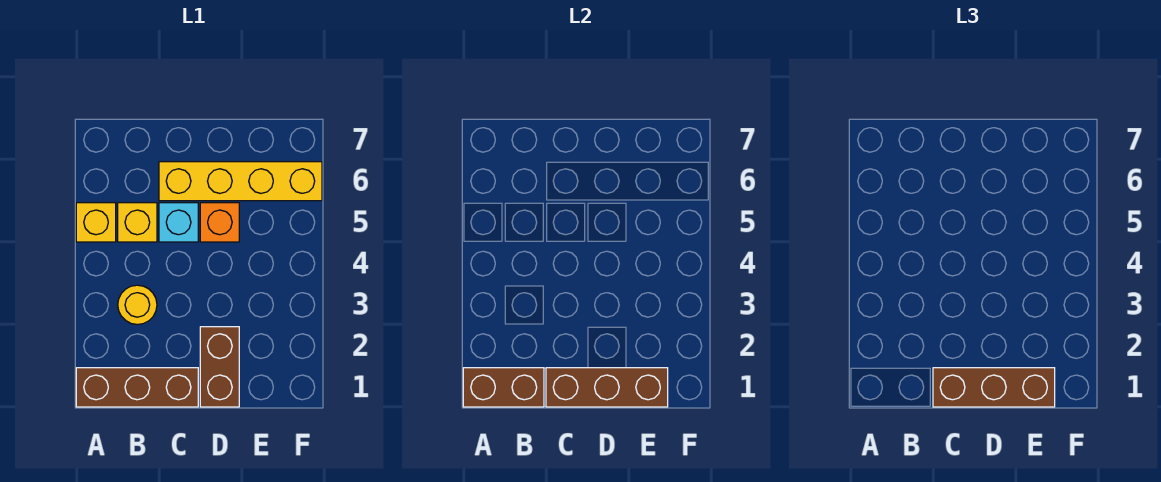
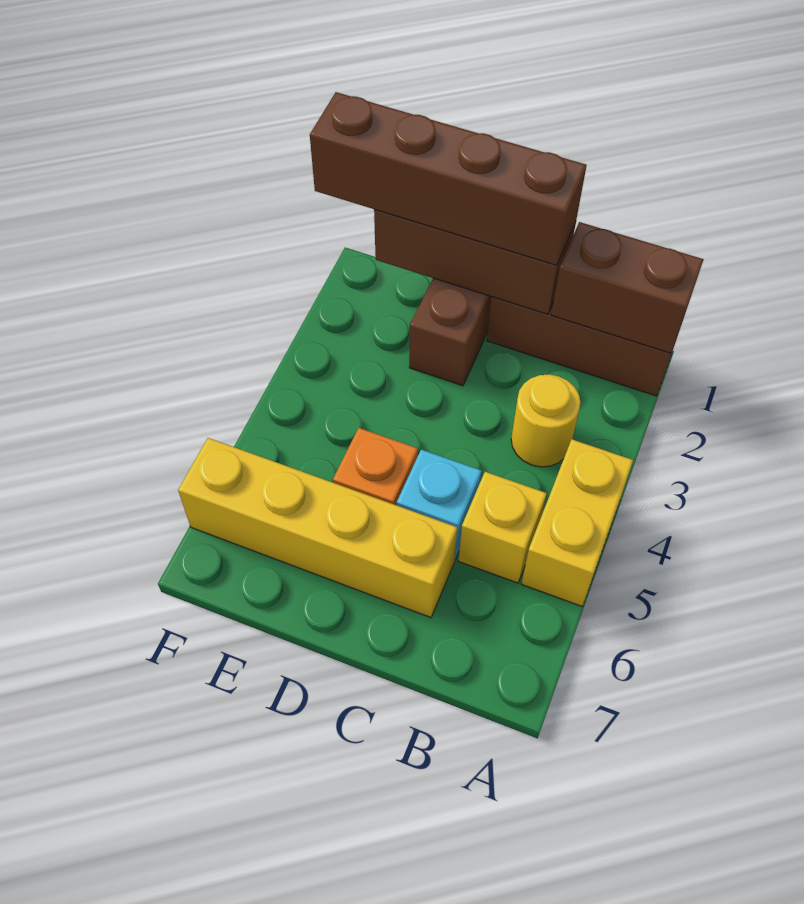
yellow brick A5 level 1 -> yellow brick A4:A5 level 1
brown brick C1:E1 level 3 -> brown brick C1:F1 level 3

